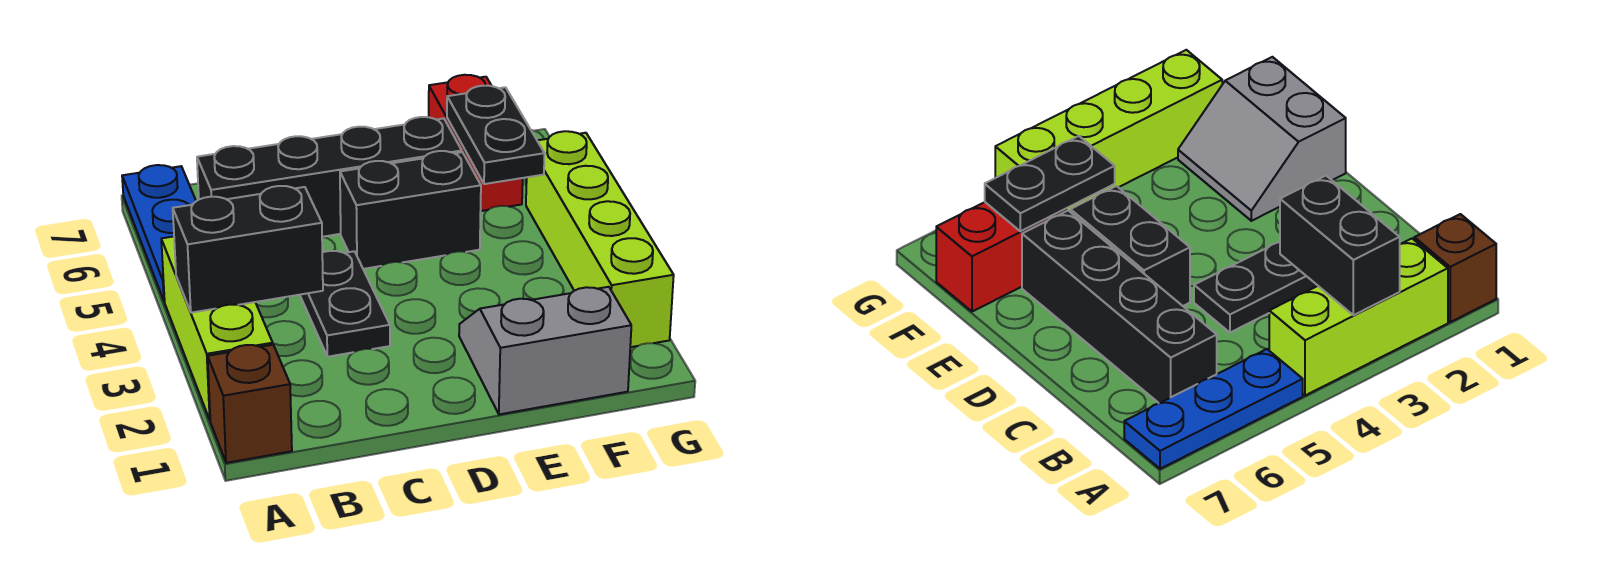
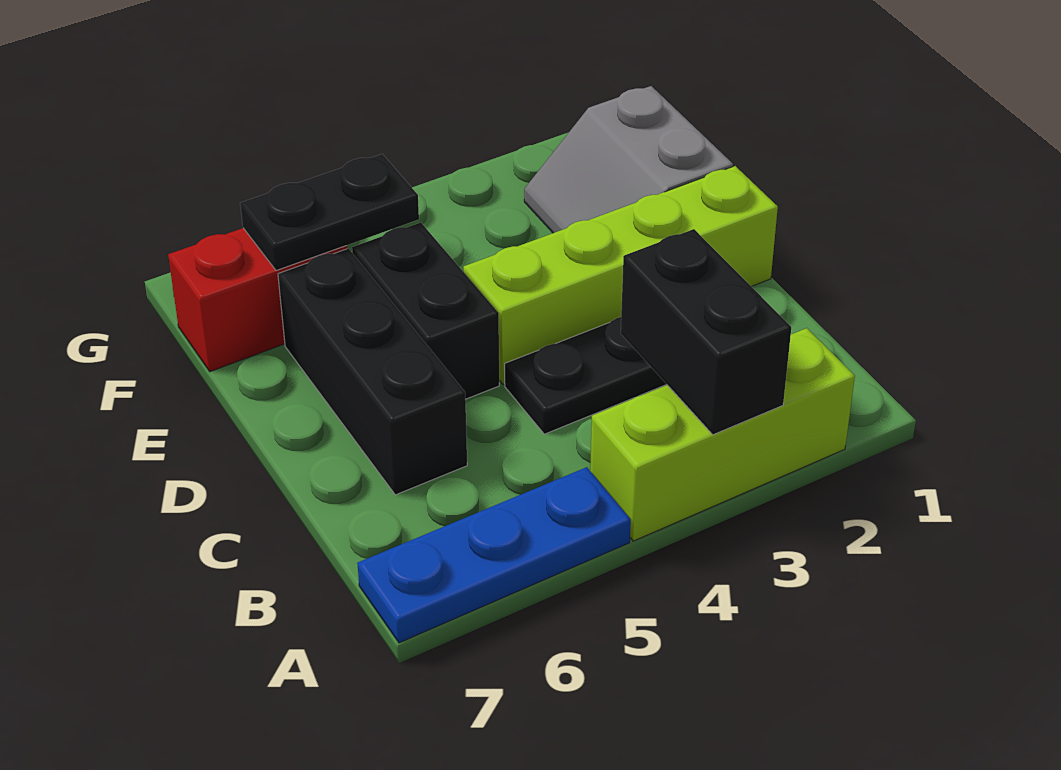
brown brick A1 level 1 -> none
black brick B6:E6 level 1 -> black brick C6:E6 level 1
lime brick G2:G5 level 1 -> lime brick D1:D4 level 1

